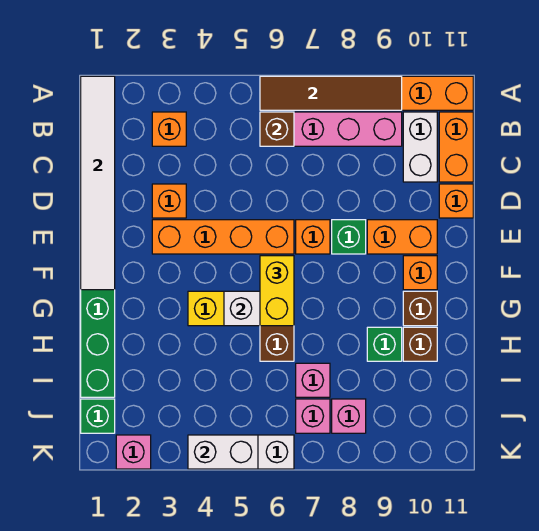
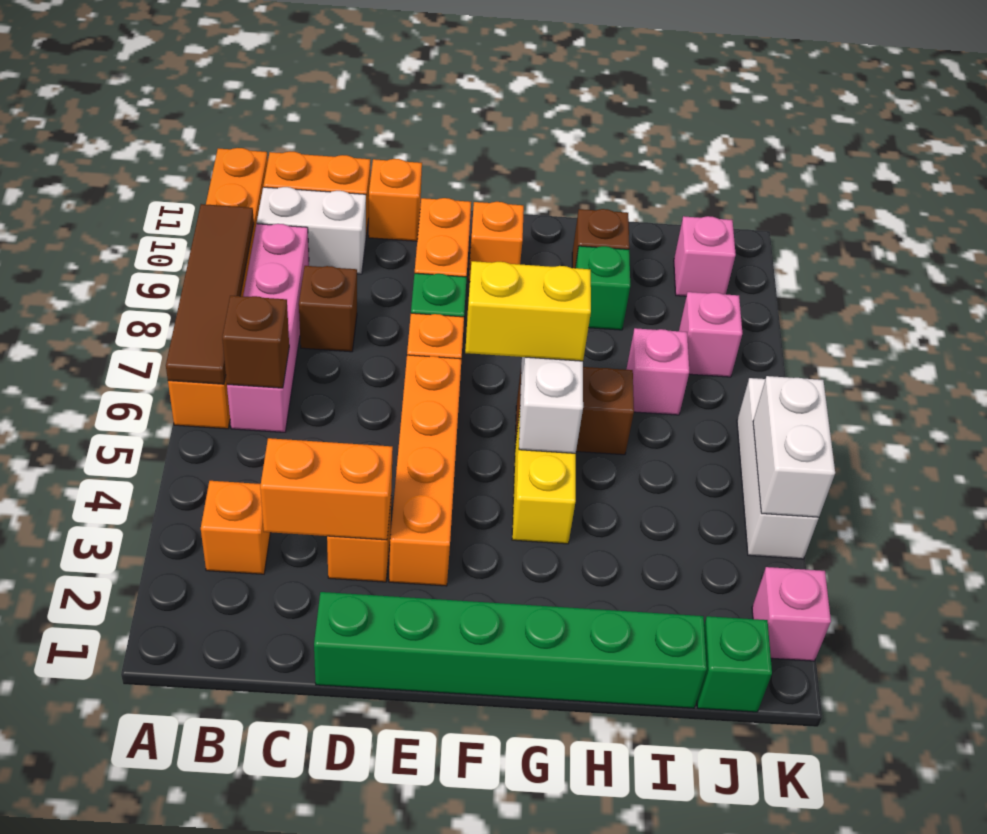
white tile A1:F1 level 2 -> none
none -> orange brick C3:D3 level 2
brown brick G10 level 1 -> brown brick C8 level 1
pink brick J7 level 1 -> pink brick J10 level 1

